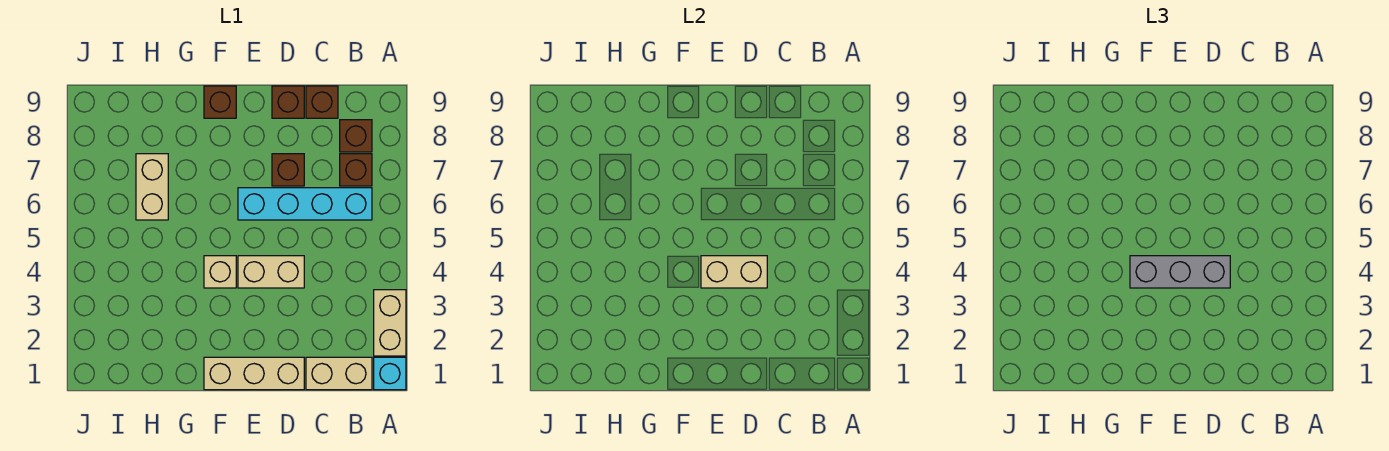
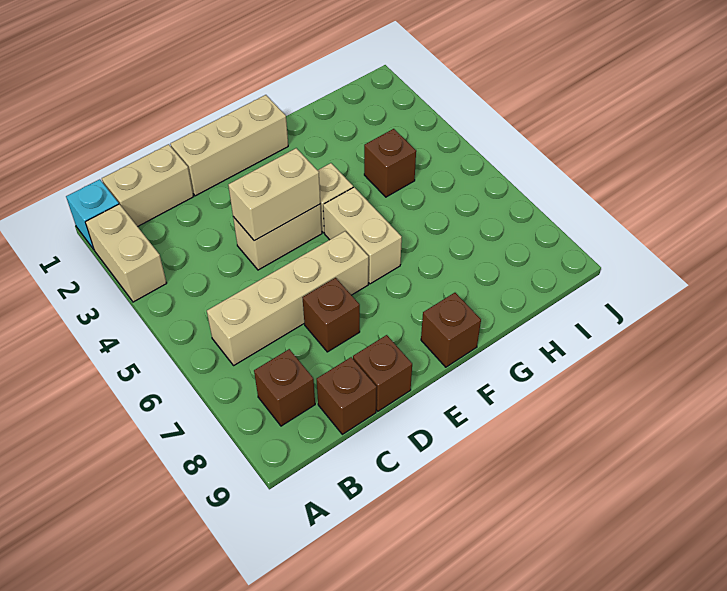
cyan brick B6:E6 level 1 -> tan brick B6:E6 level 1
brown brick B7 level 1 -> brown brick H4 level 1
grey brick D4:F4 level 3 -> none
tan brick H6:H7 level 1 -> tan brick F5:F6 level 1

